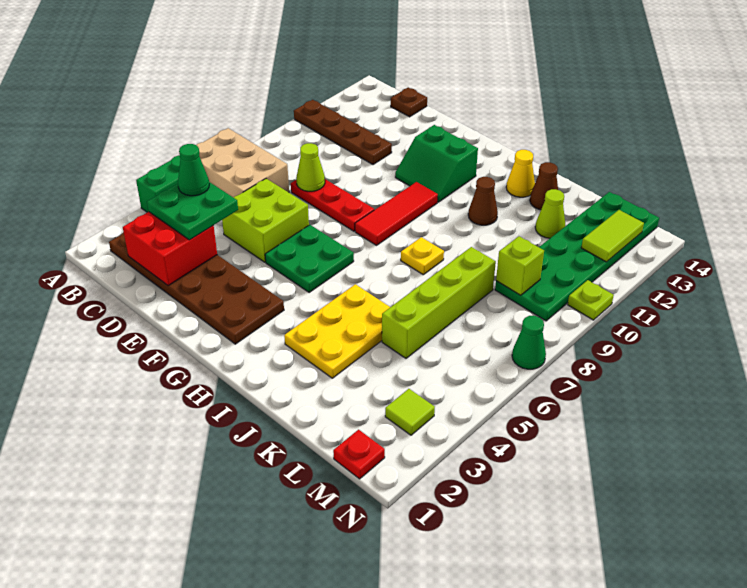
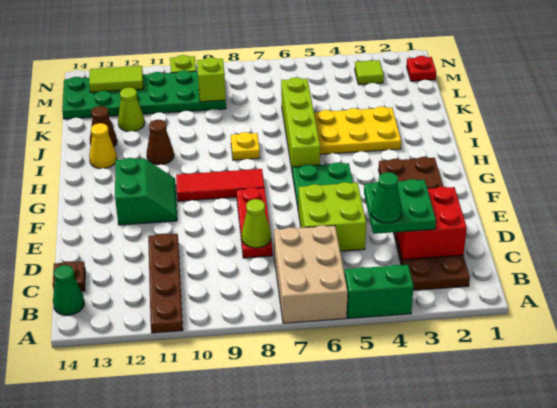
lime brick K5:K8 level 1 -> lime brick H6:K6 level 1
green cone N7 level 1 -> green cone B14 level 1

